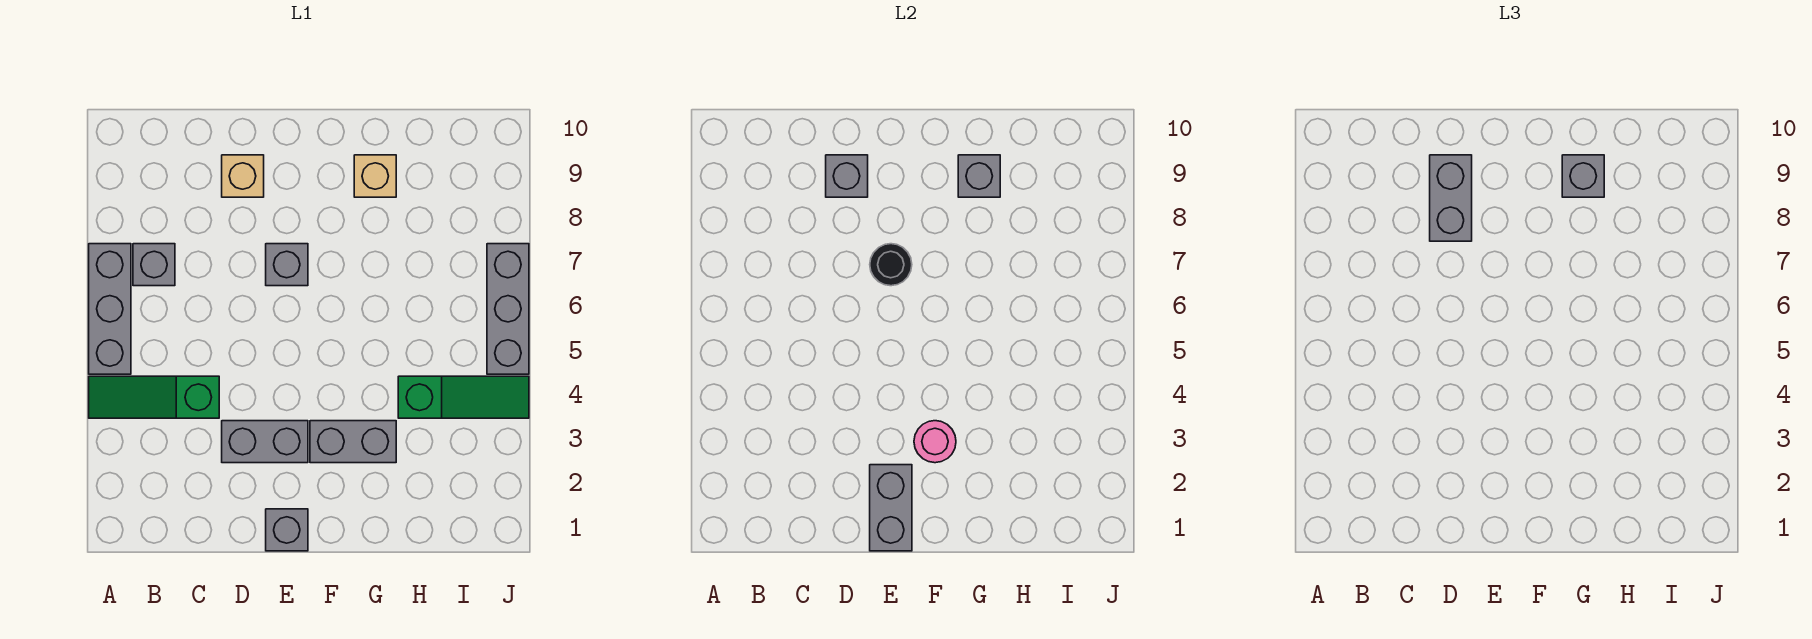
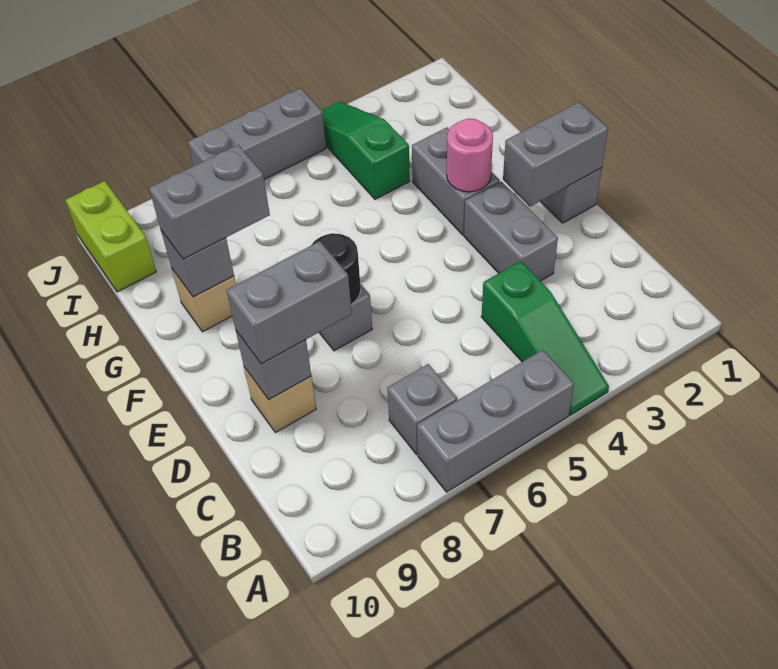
grey brick G9 level 3 -> grey brick G8:G9 level 3
none -> lime brick I10:J10 level 1

